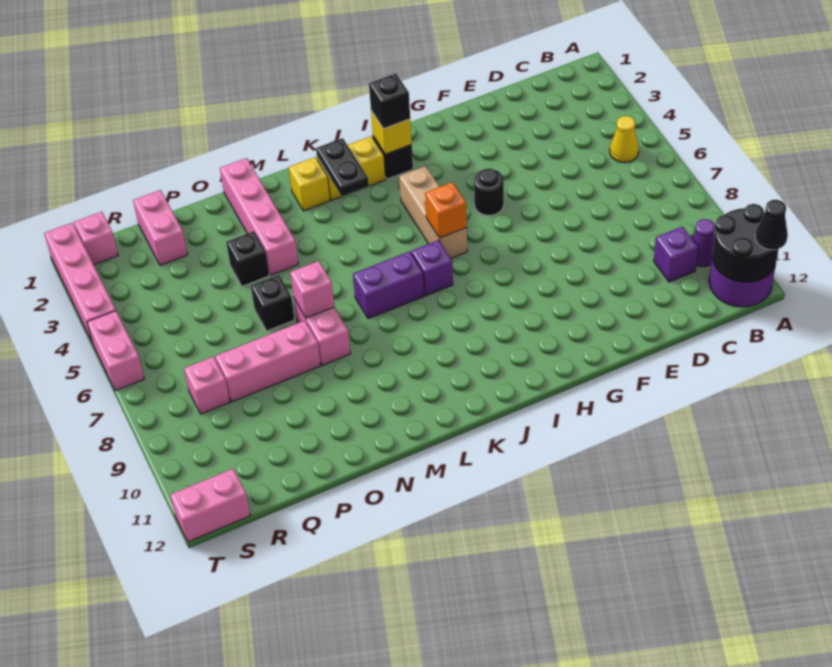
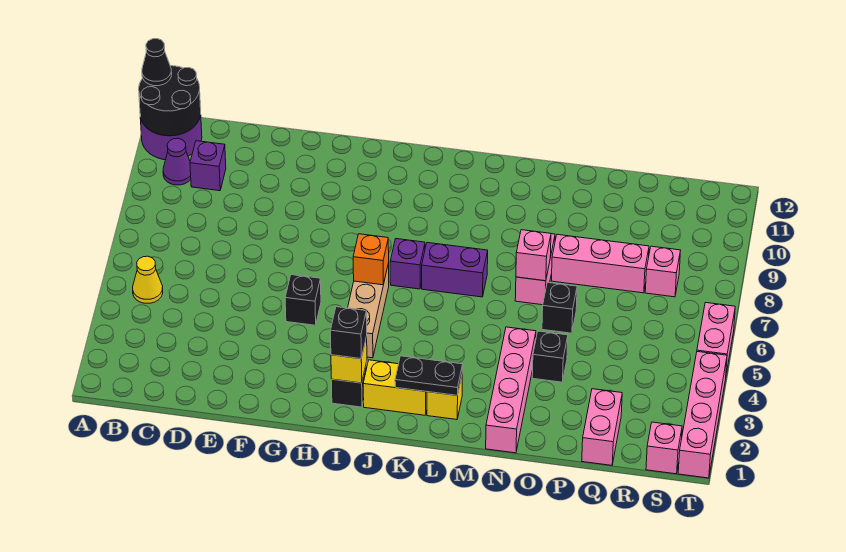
black round brick G5 level 1 -> black brick G5 level 1
black plate K2:K3 level 2 -> black plate K2:L2 level 2
pink brick S12:T12 level 1 -> none

